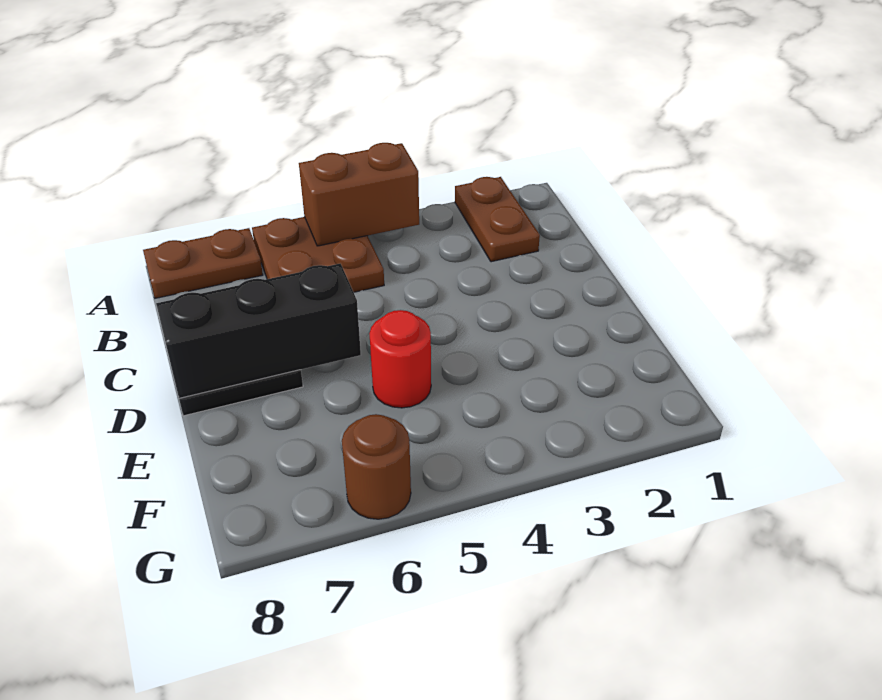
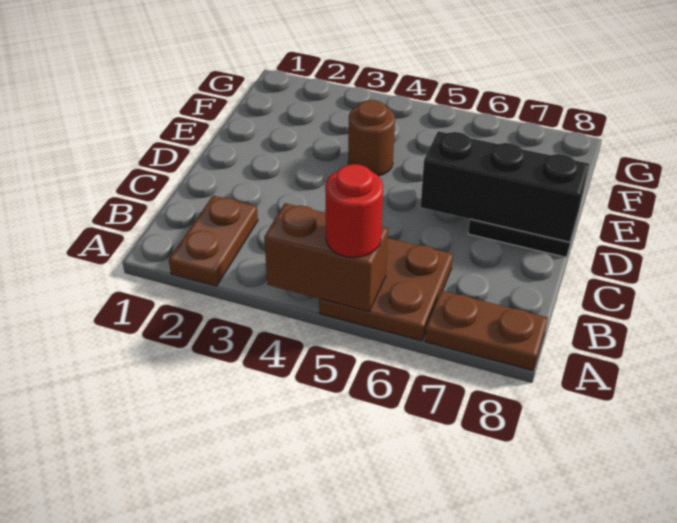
red round brick E5 level 1 -> red round brick A5 level 3
brown round brick G6 level 1 -> brown round brick E4 level 1

